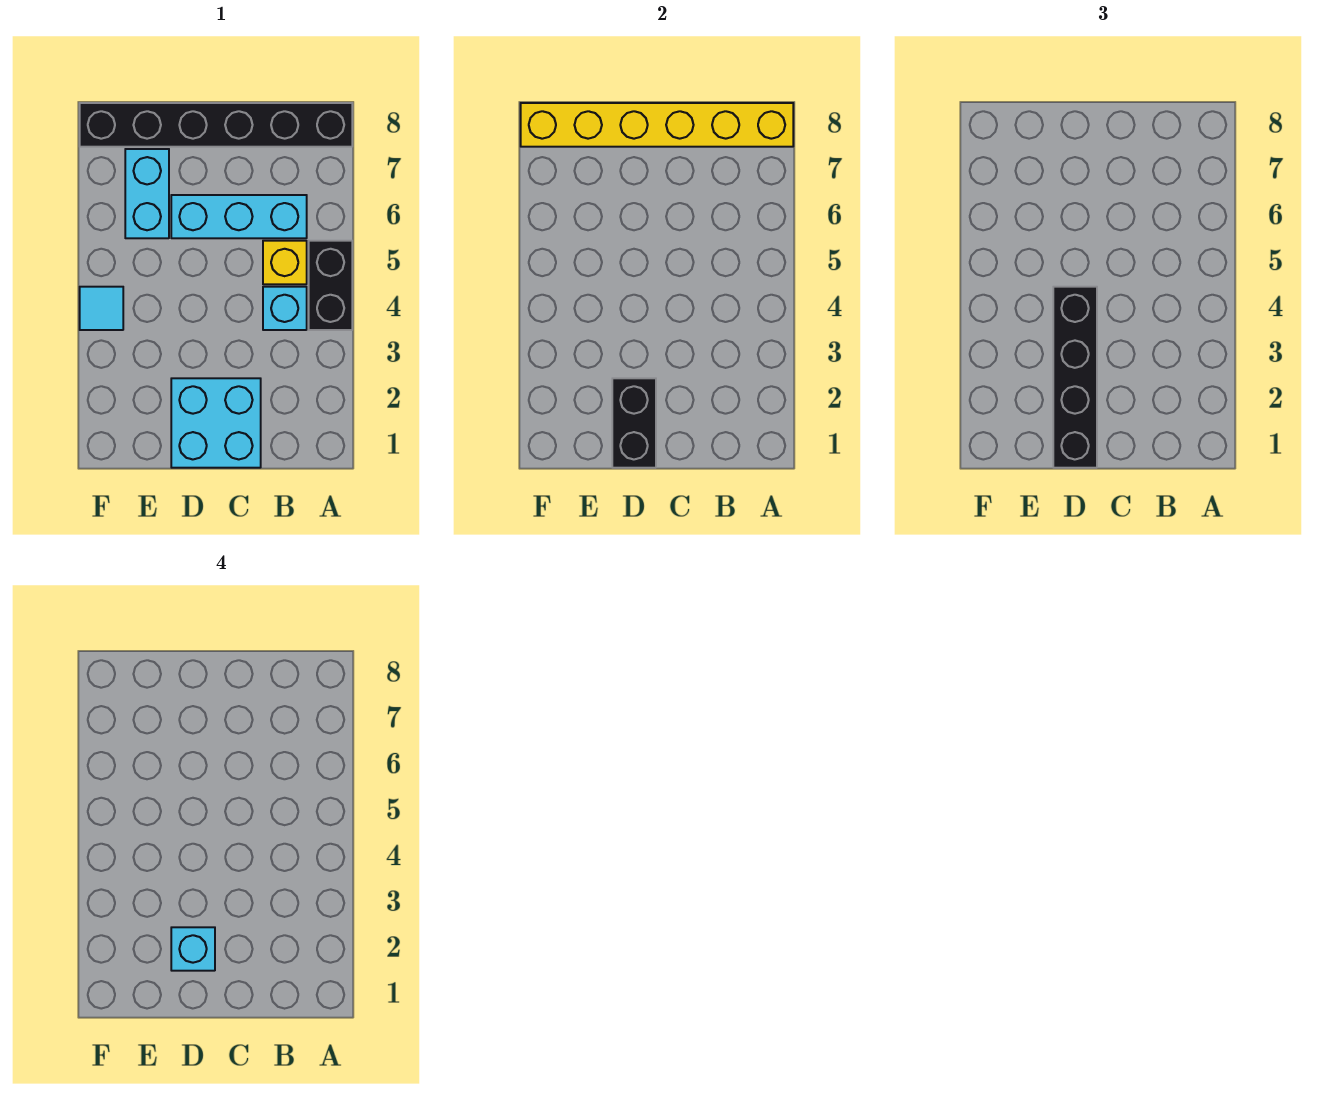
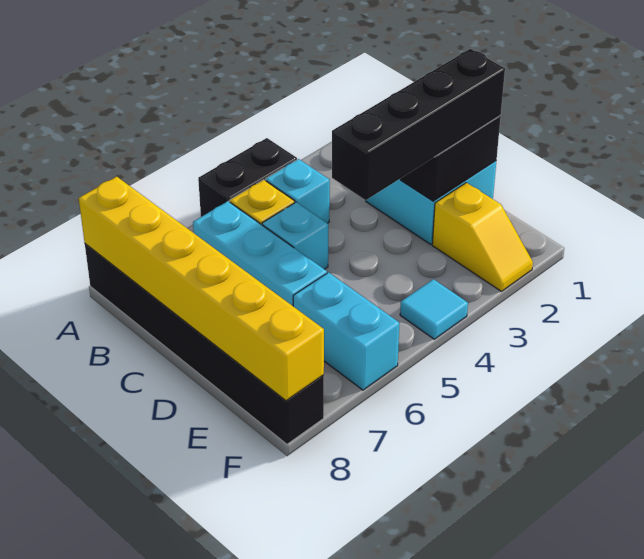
cyan brick D2 level 4 -> cyan brick C5 level 1
none -> yellow slope E2:F2 level 1 top E
cyan brick E6:E7 level 1 -> cyan brick E6:F6 level 1

